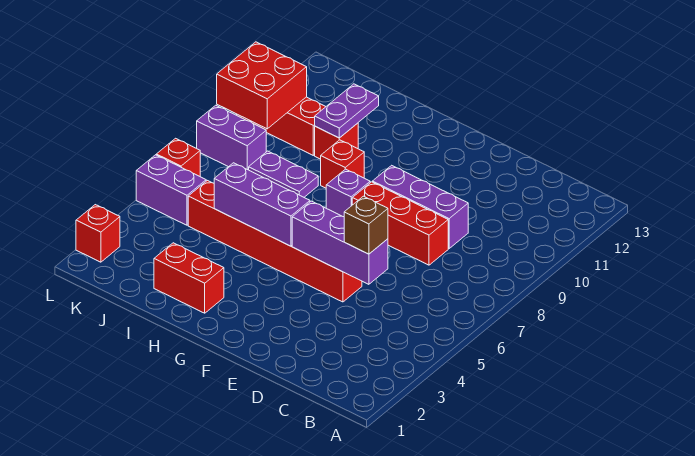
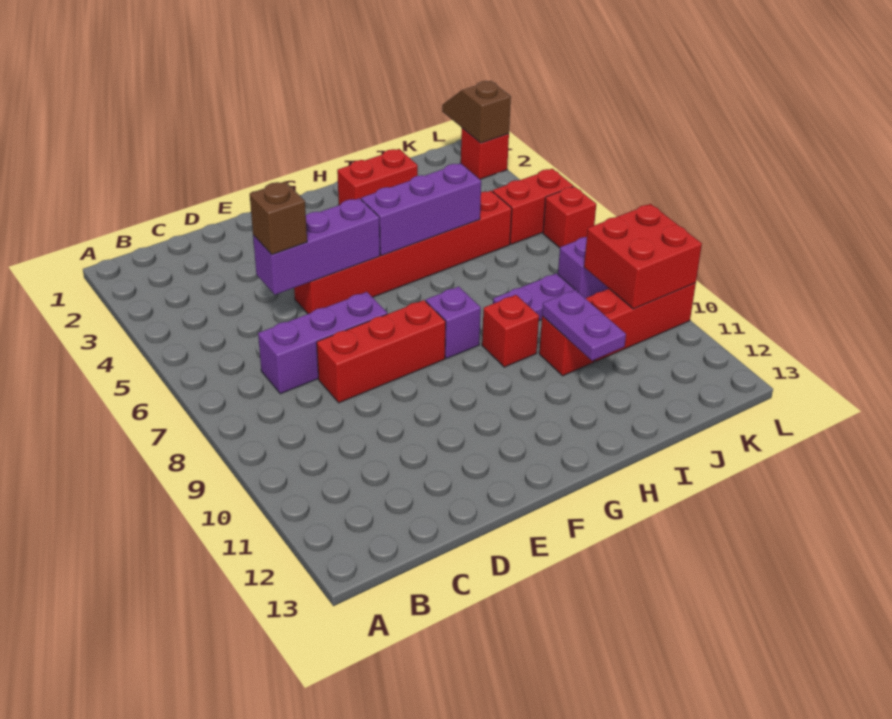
purple brick D9:F9 level 1 -> purple brick C7:E7 level 1
purple brick K5:L5 level 1 -> red brick K5:L5 level 1
none -> brown slope L1:L2 level 2 top 2

